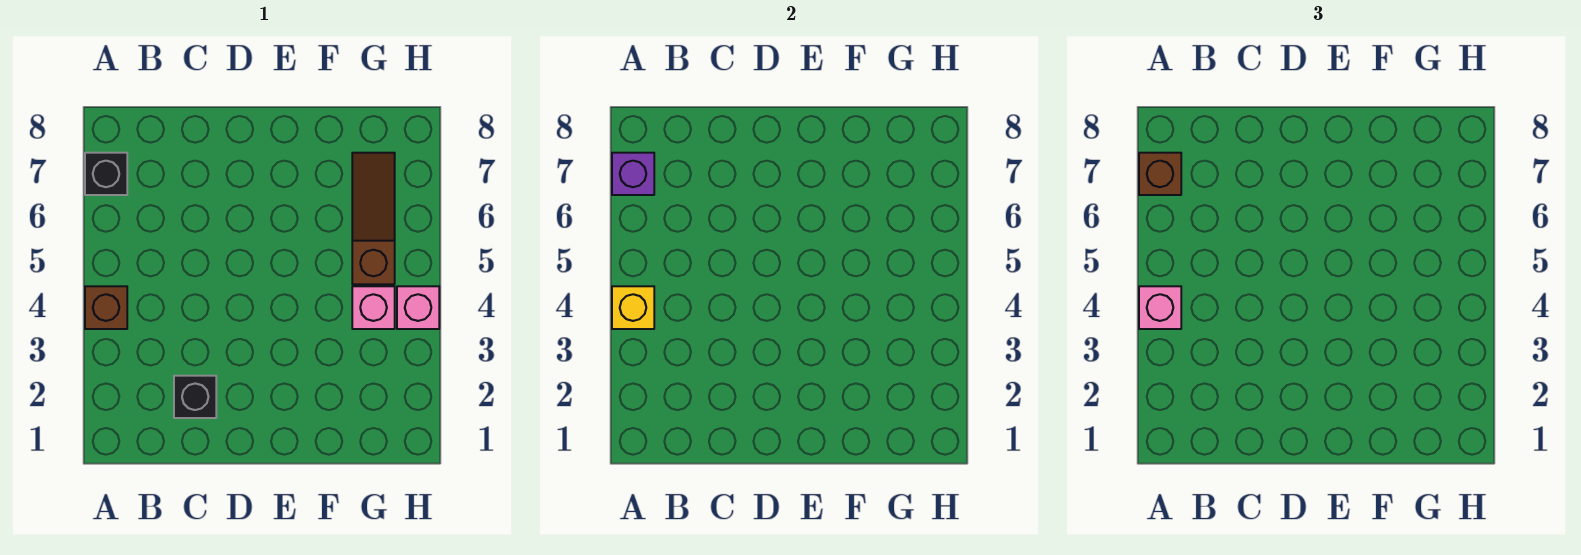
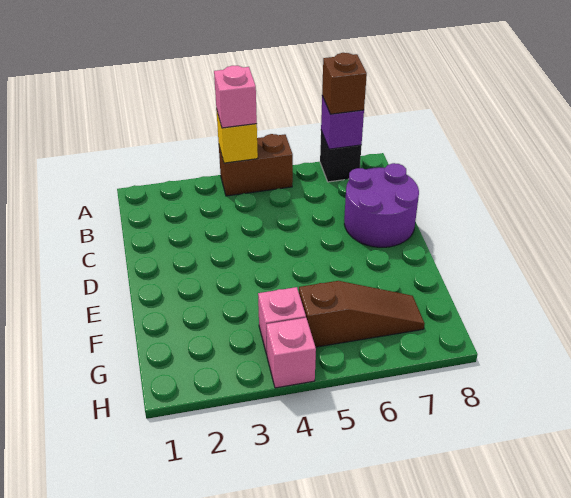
brown brick A4 level 1 -> brown brick A4:A5 level 1
black brick C2 level 1 -> none
none -> purple round brick C7:D8 level 1

